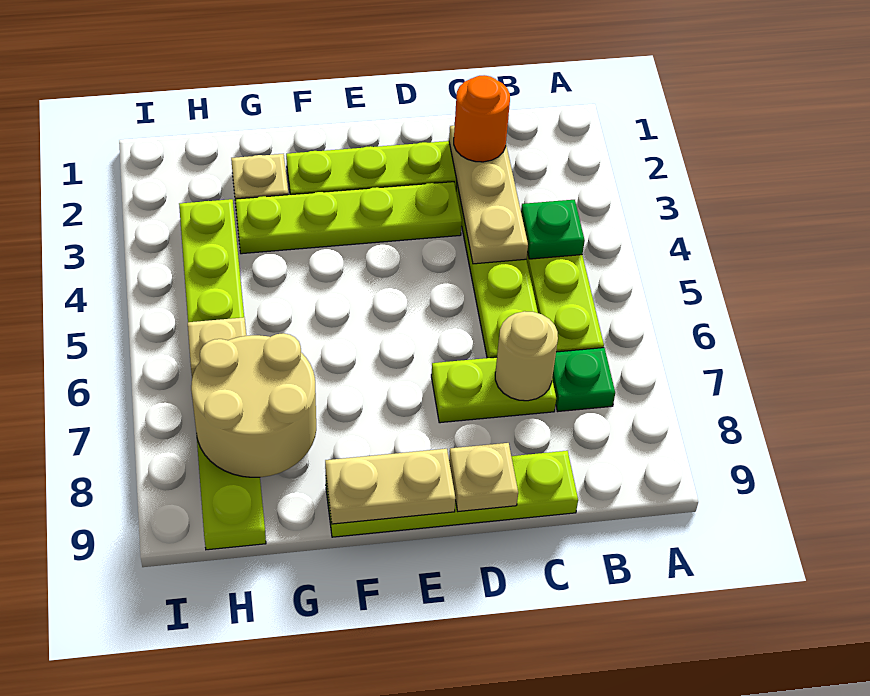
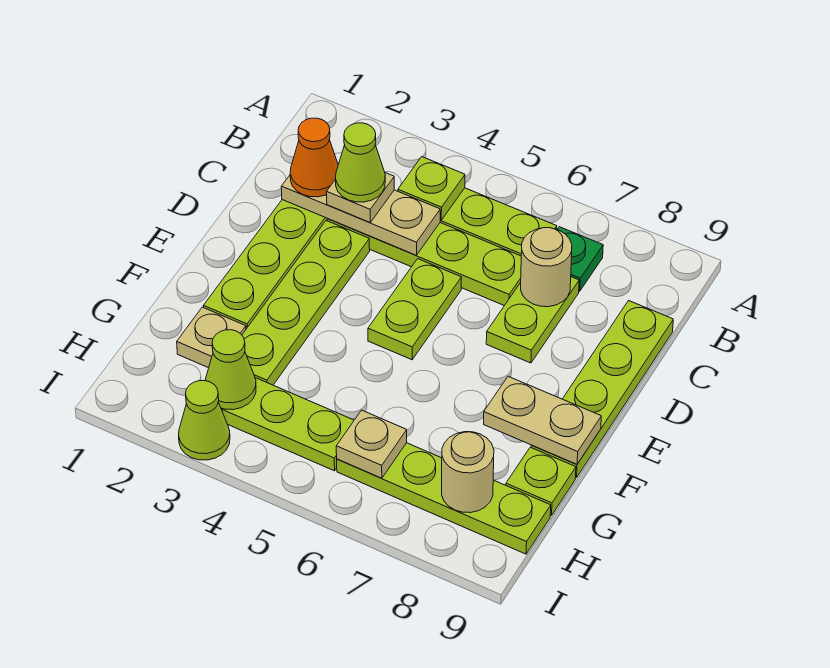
green plate B4 level 2 -> lime plate B4 level 2
orange round brick C2 level 3 -> orange cone C2 level 3
none -> lime cone C3 level 4
none -> lime plate D5:E5 level 1
tan plate D9 level 2 -> tan plate C3 level 3
tan plate E9:F9 level 2 -> tan plate F8:F9 level 2
tan round brick G7:H8 level 2 -> tan round brick H8 level 2
none -> lime plate G9 level 1
none -> lime cone H3 level 2
none -> lime cone I3 level 1

